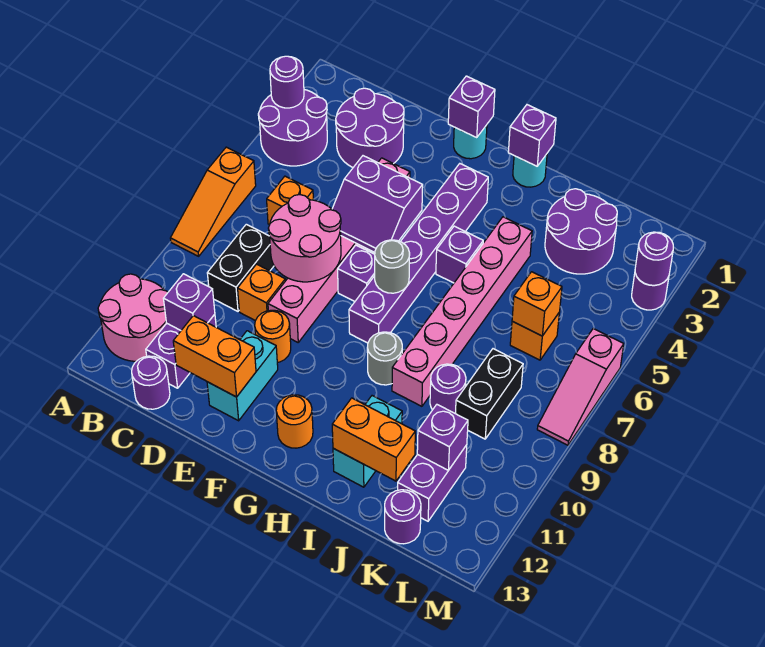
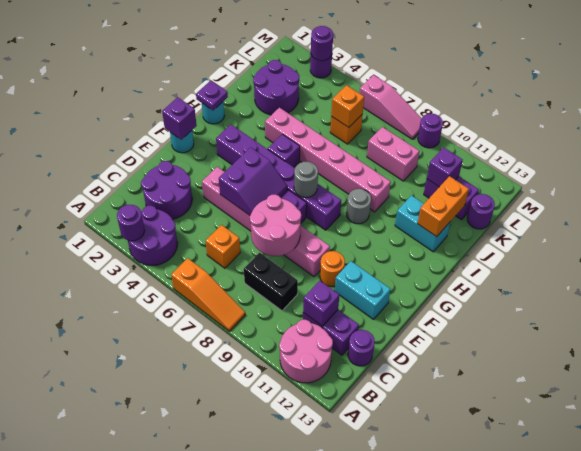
orange brick D9 level 1 -> none
orange brick D12:E12 level 2 -> none
orange round brick G12 level 1 -> none
purple brick H1 level 2 -> purple plate H1 level 2
purple round brick J9 level 1 -> purple round brick M9 level 1
black brick K8:K9 level 1 -> pink brick K8:K9 level 1

